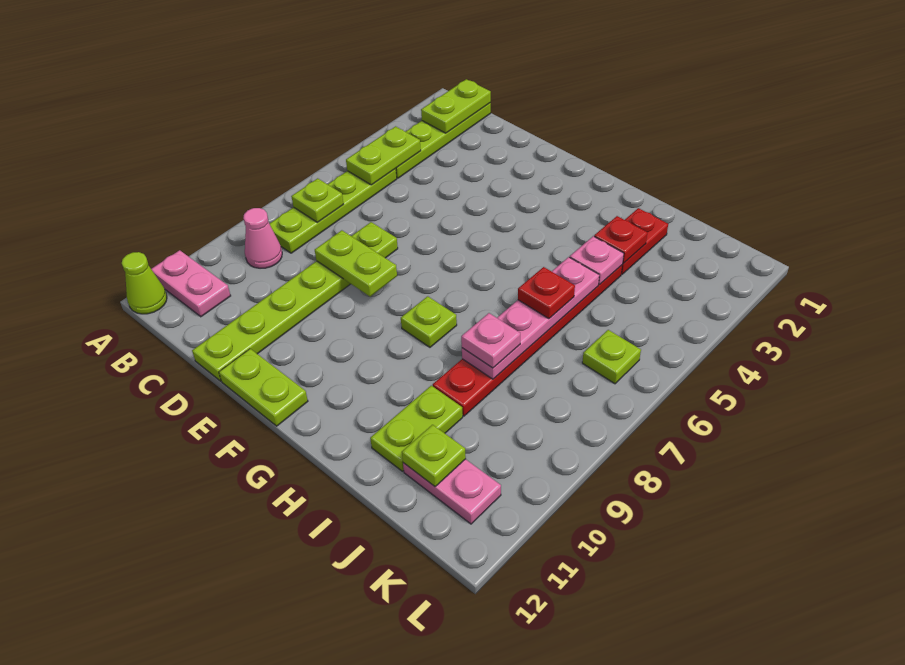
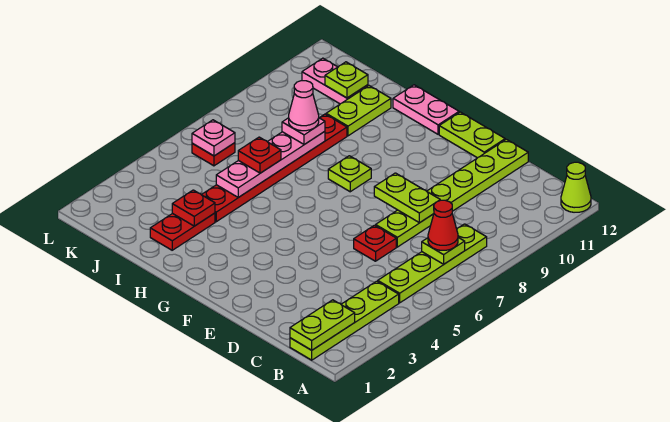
pink plate A11:B11 level 1 -> pink plate G12:H12 level 1
lime plate B4:B5 level 2 -> none
none -> red cone B7 level 3
pink cone B9 level 1 -> pink cone I8 level 4
none -> red plate D6 level 1
pink plate I4 level 2 -> pink plate K6 level 2
lime plate K6 level 1 -> red plate K6 level 1

